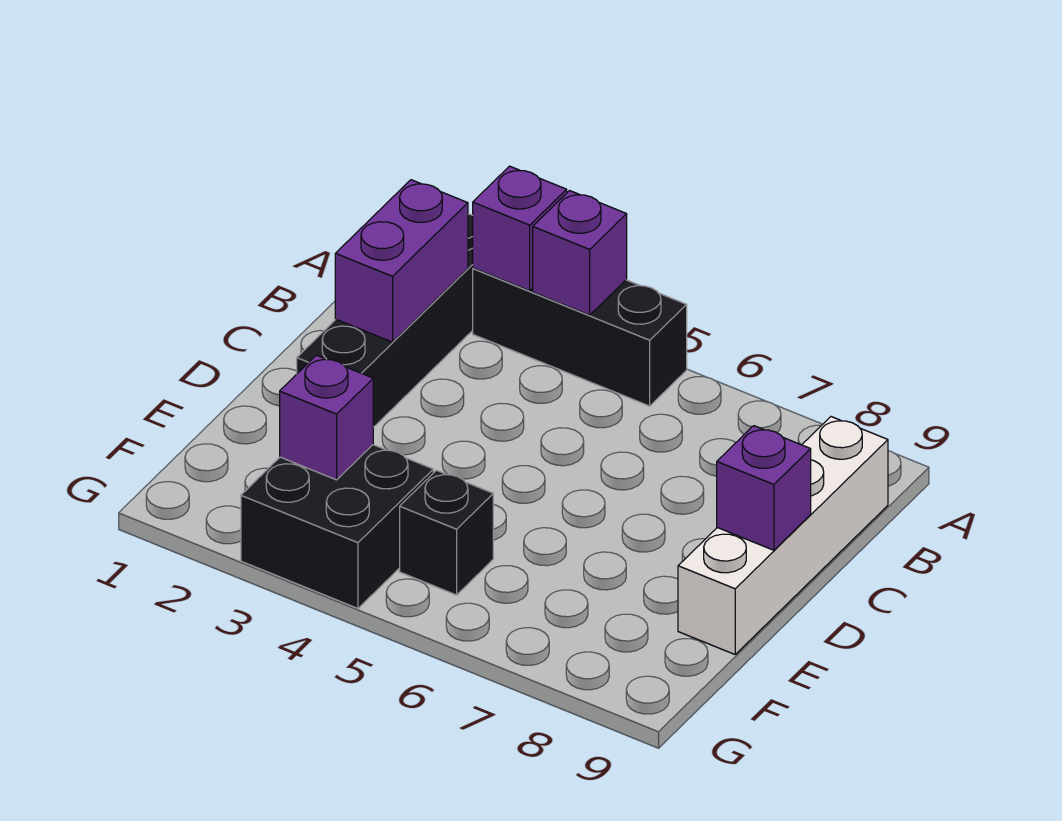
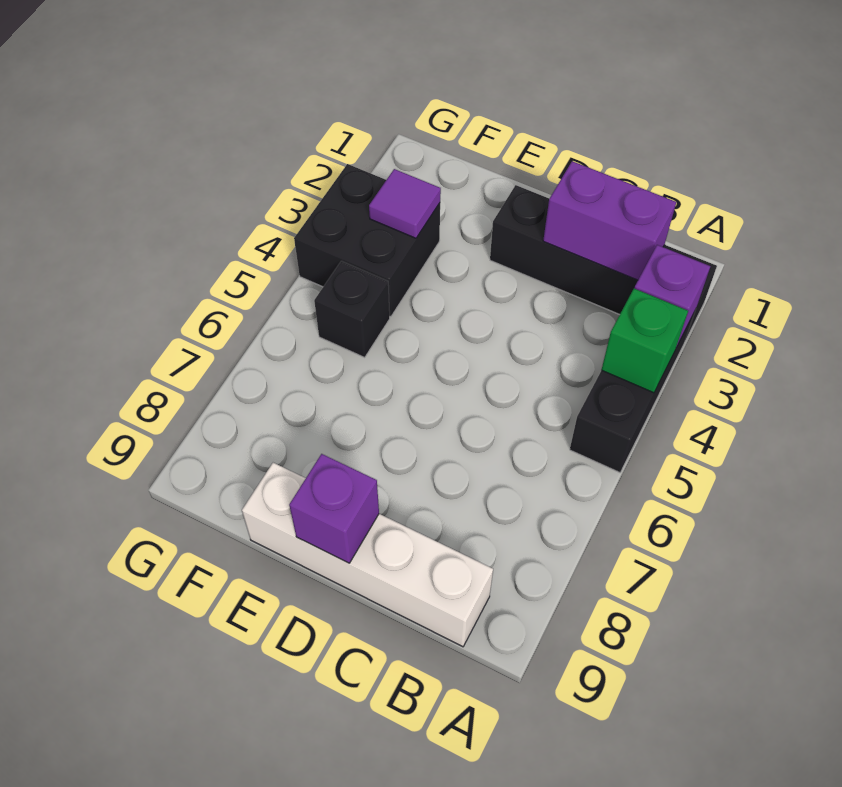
purple brick A4 level 2 -> green brick A4 level 2
purple brick F3 level 2 -> purple tile F3 level 2

